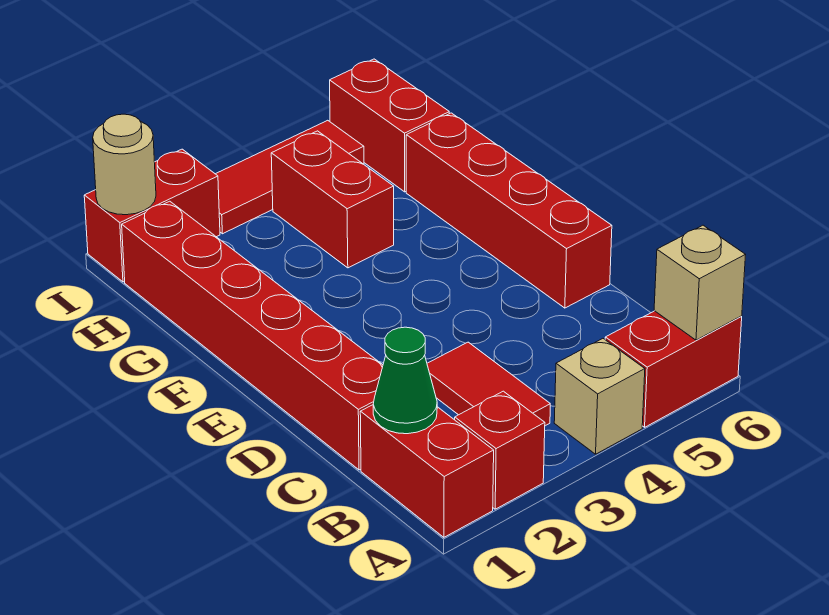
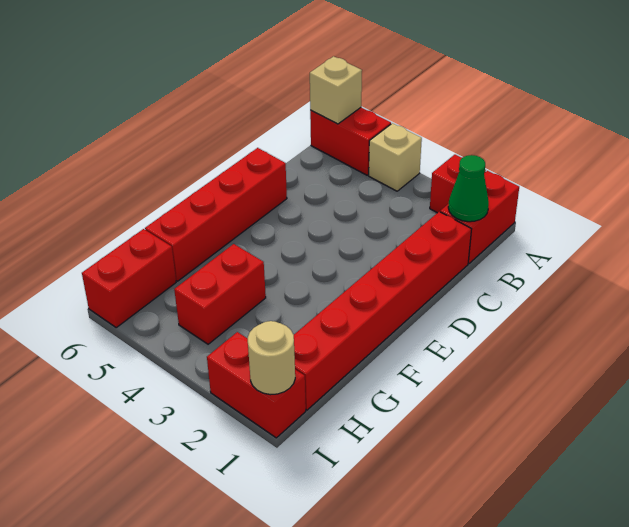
red tile B3:C3 level 1 -> none
red tile I3:I5 level 1 -> none

